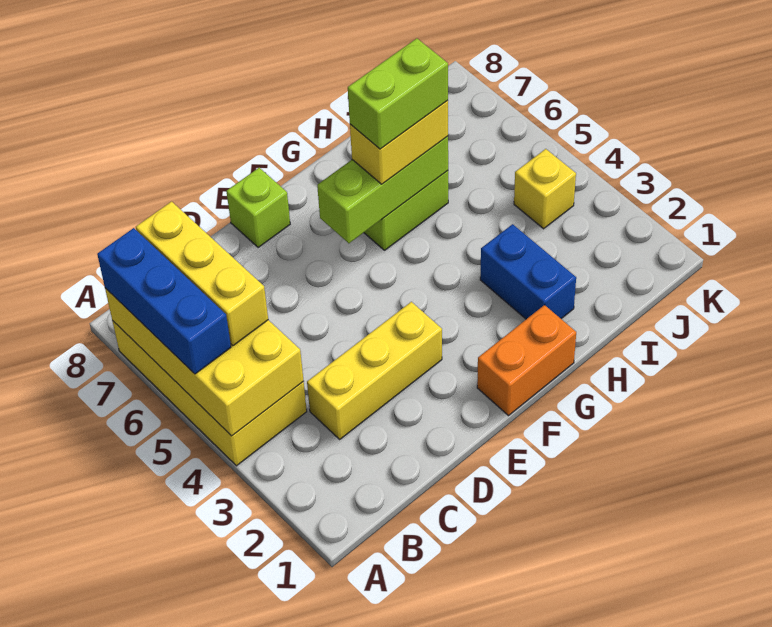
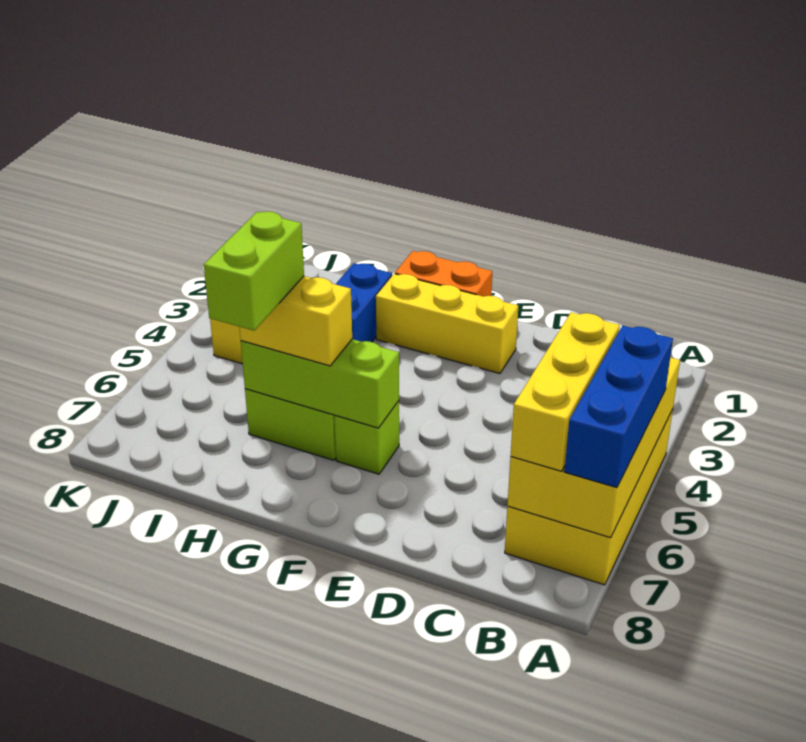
yellow brick C3:E3 level 1 -> yellow brick E2:G2 level 1
lime brick E8 level 1 -> lime brick F6 level 1
lime brick G6:H6 level 4 -> lime brick H6:H7 level 4

